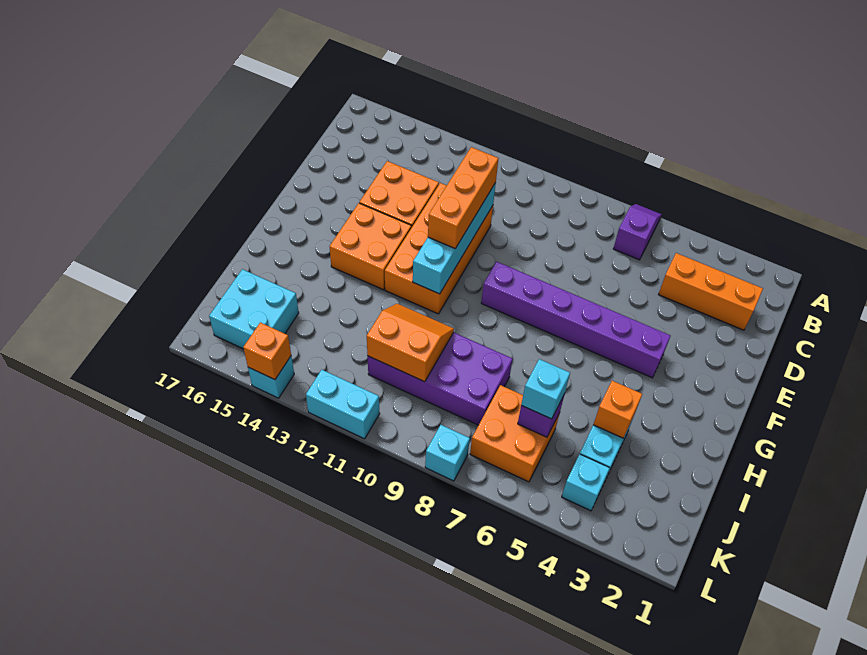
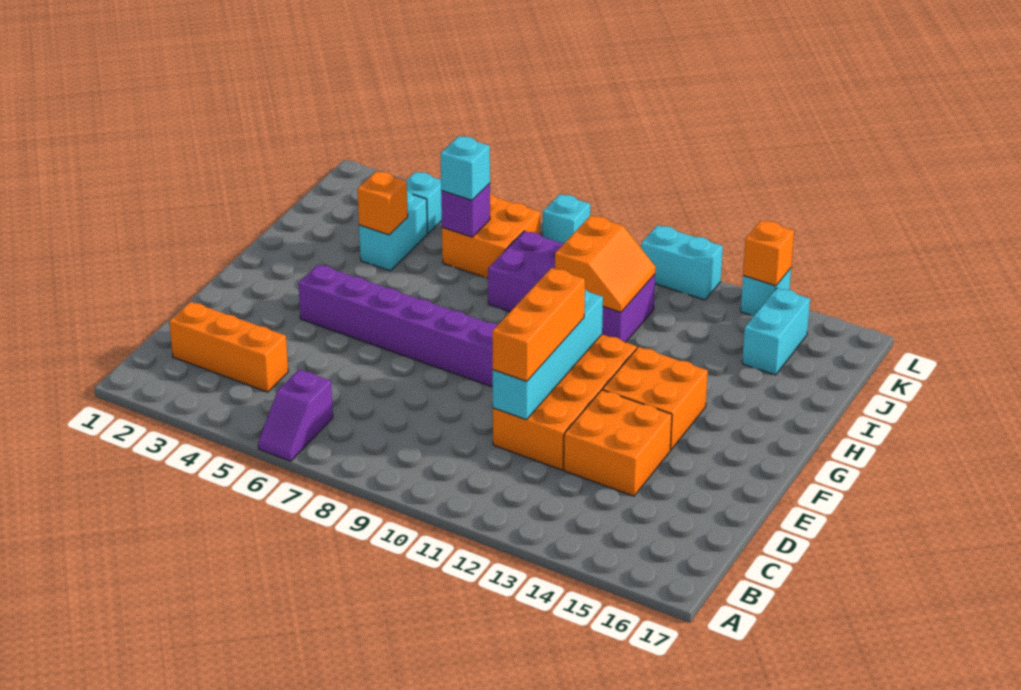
orange slope I10:J11 level 2 top J -> orange slope I10:J11 level 2 top 10
cyan brick J15:K16 level 1 -> cyan brick J15:K15 level 1

